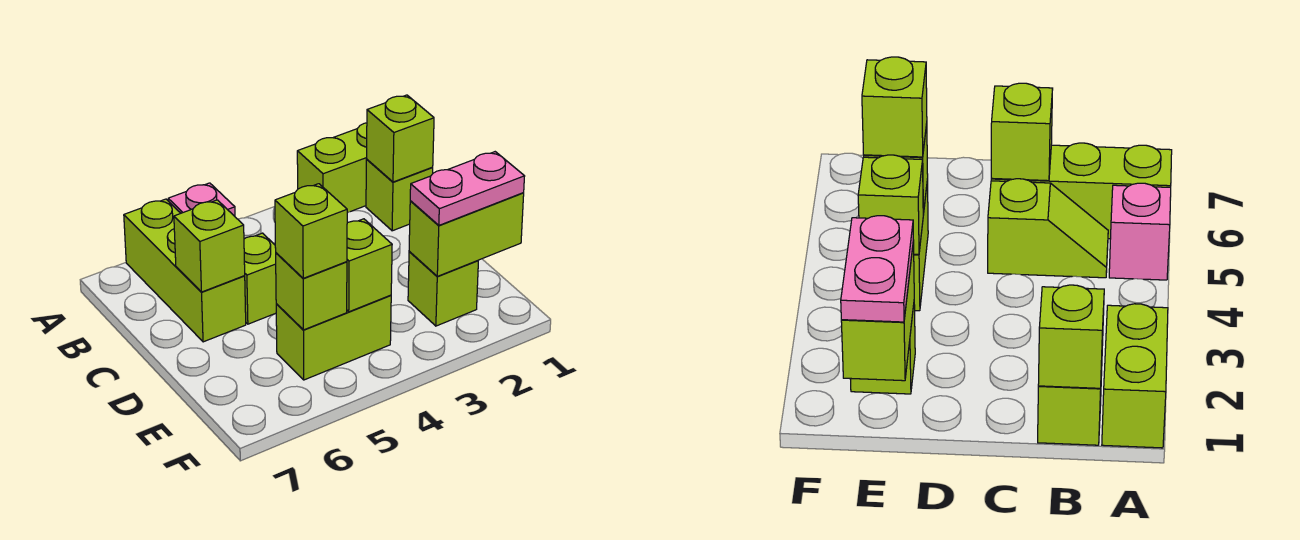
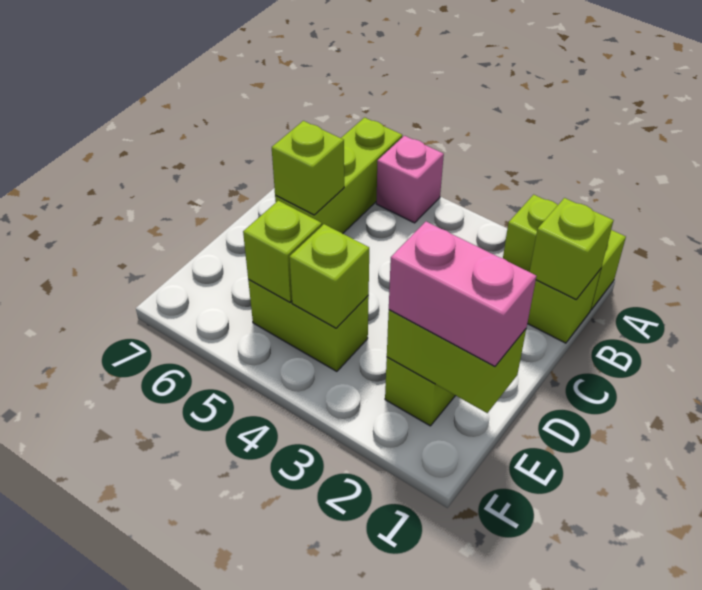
lime slope B5:C5 level 1 top C -> none
pink plate E1:E2 level 3 -> pink brick E1:E2 level 3
lime brick E5 level 3 -> none

